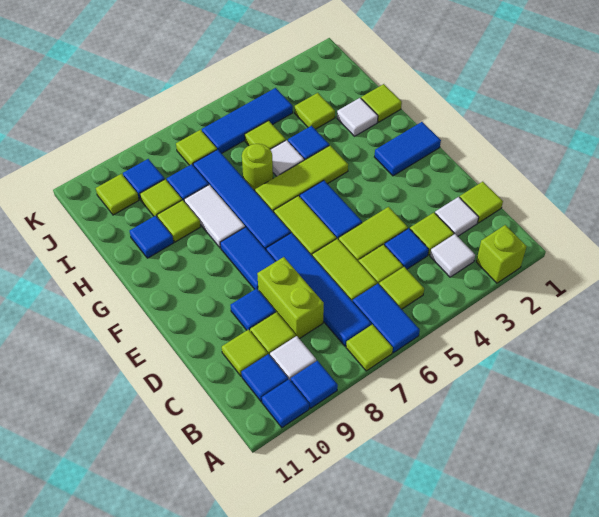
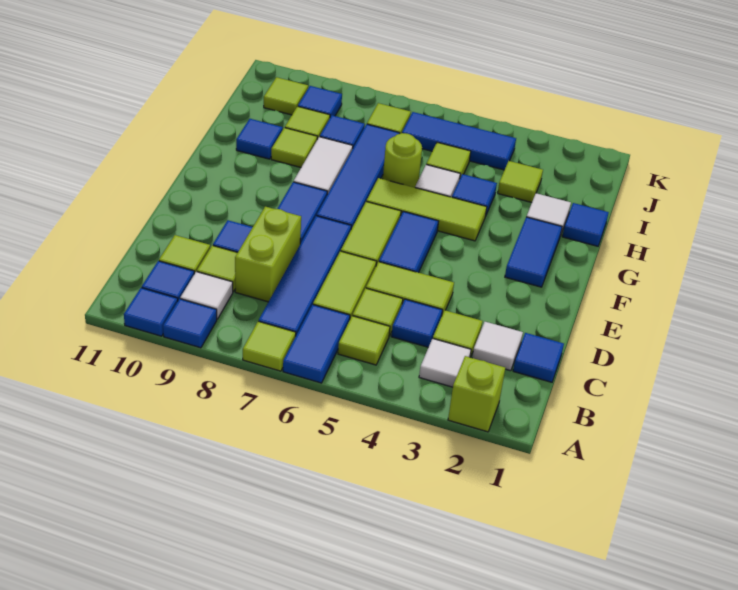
lime tile C1 level 1 -> blue tile C1 level 1
blue tile F1:F2 level 1 -> blue tile F2:G2 level 1
lime tile H1 level 1 -> blue tile H1 level 1

